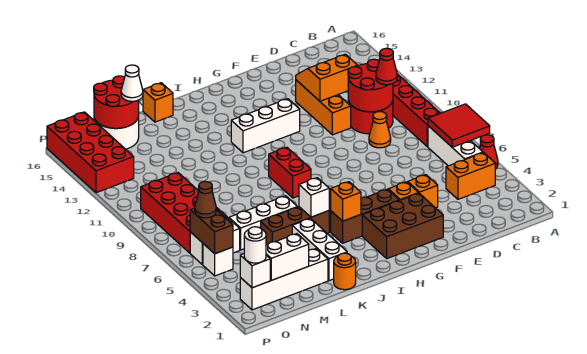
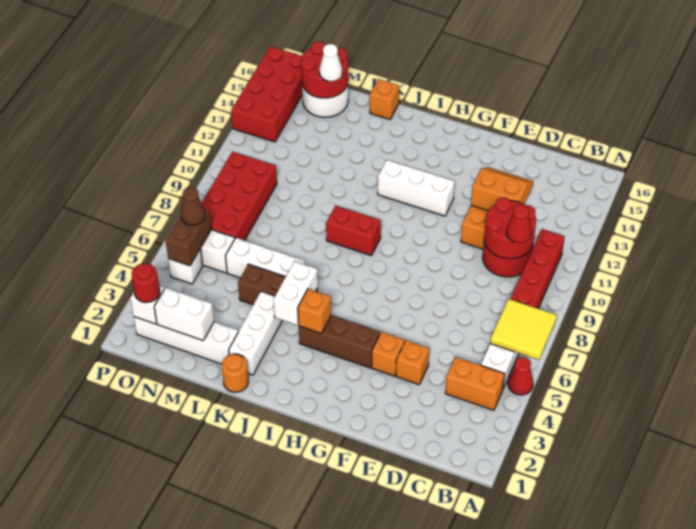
red tile A6:B7 level 2 -> yellow tile A6:B7 level 2
orange cone D9 level 1 -> none
brown brick F2:H3 level 1 -> none
red brick I8:I9 level 1 -> red brick I9:J9 level 1
white brick J5 level 2 -> white brick J4:J5 level 2
white round brick O2 level 3 -> red round brick O2 level 3

